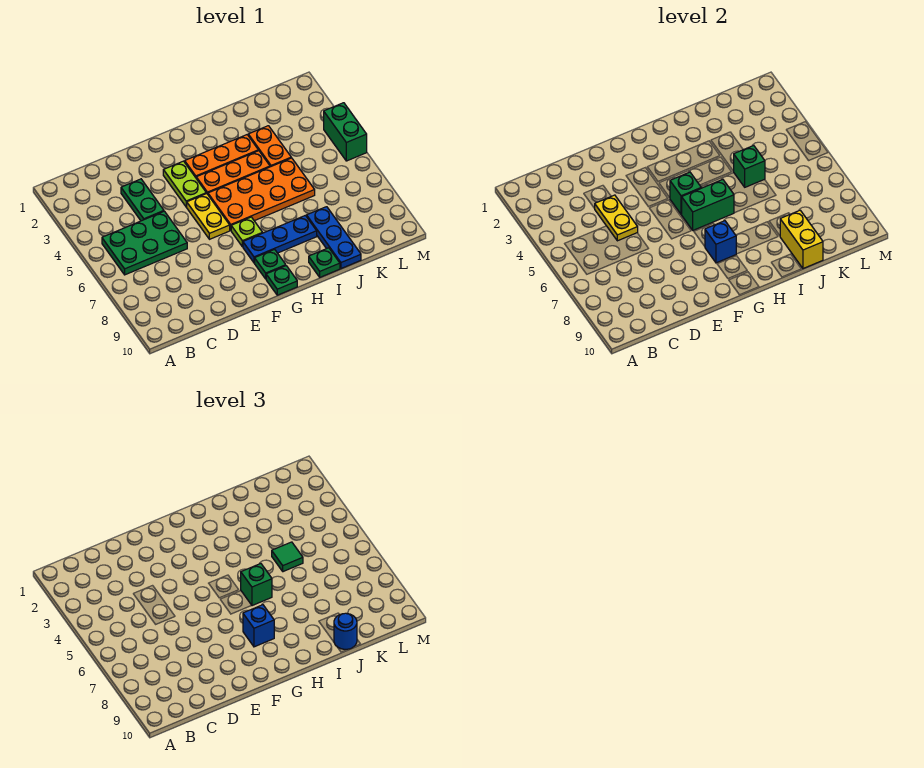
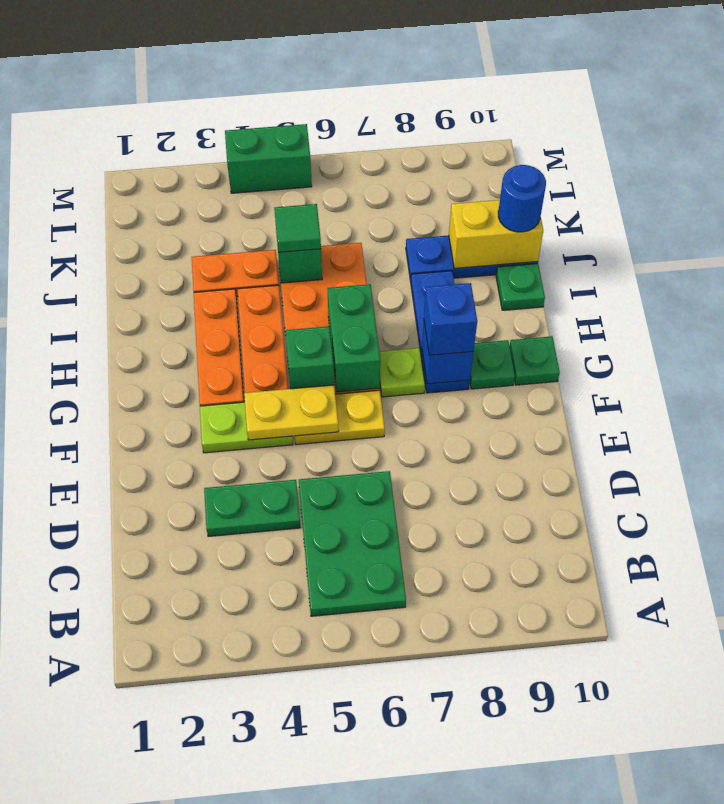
yellow plate D4:D5 level 2 -> yellow plate F4:F5 level 2
green brick H6 level 3 -> none

